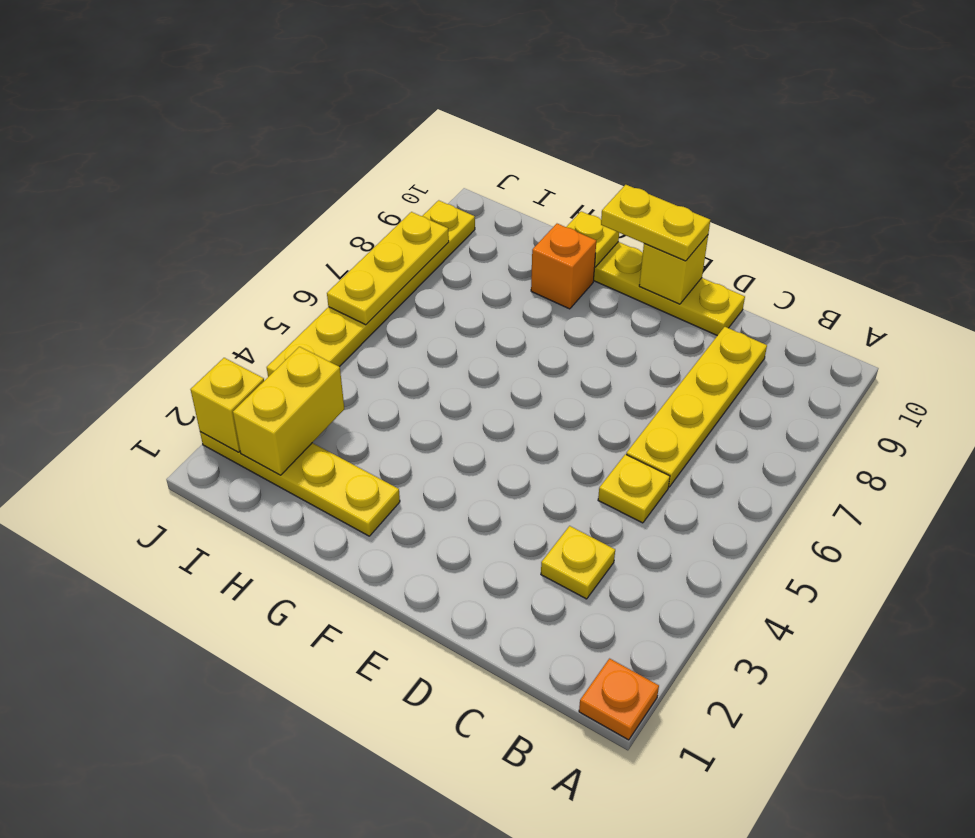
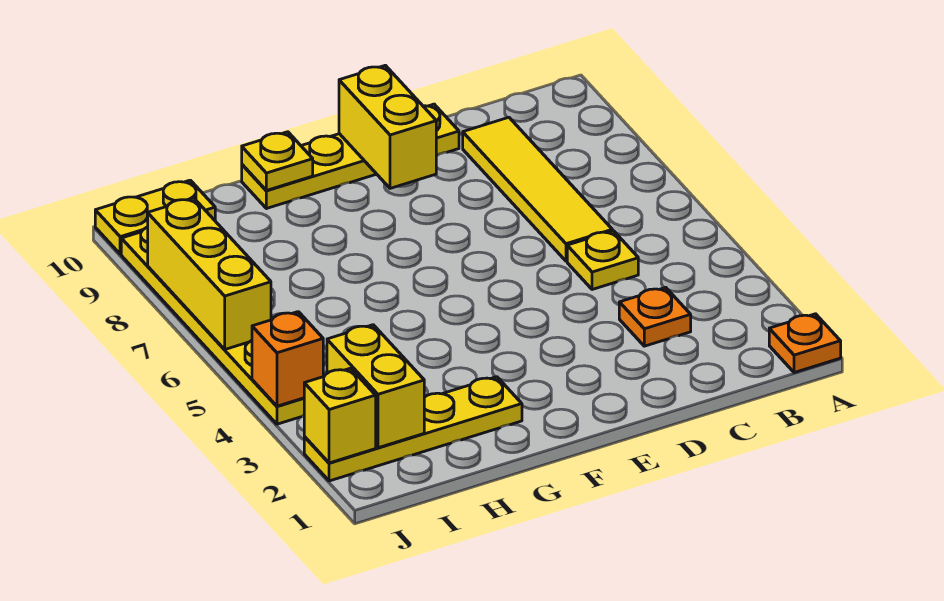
yellow plate C3 level 1 -> orange plate C3 level 1
yellow plate C6:C9 level 1 -> yellow tile C6:C9 level 1
yellow brick E10 level 2 -> yellow brick E9:E10 level 2
yellow plate E10:F10 level 3 -> yellow plate I10:J10 level 1
orange brick G9 level 1 -> orange brick J4 level 2
yellow plate J6:J8 level 2 -> yellow brick J6:J8 level 2

